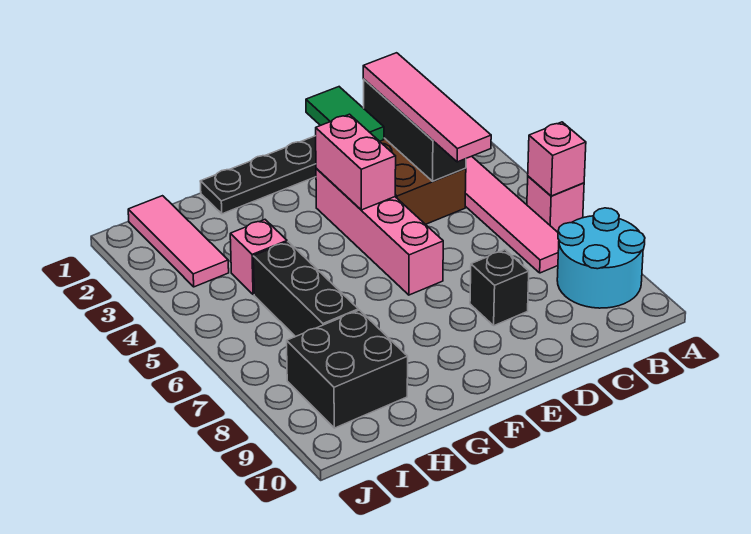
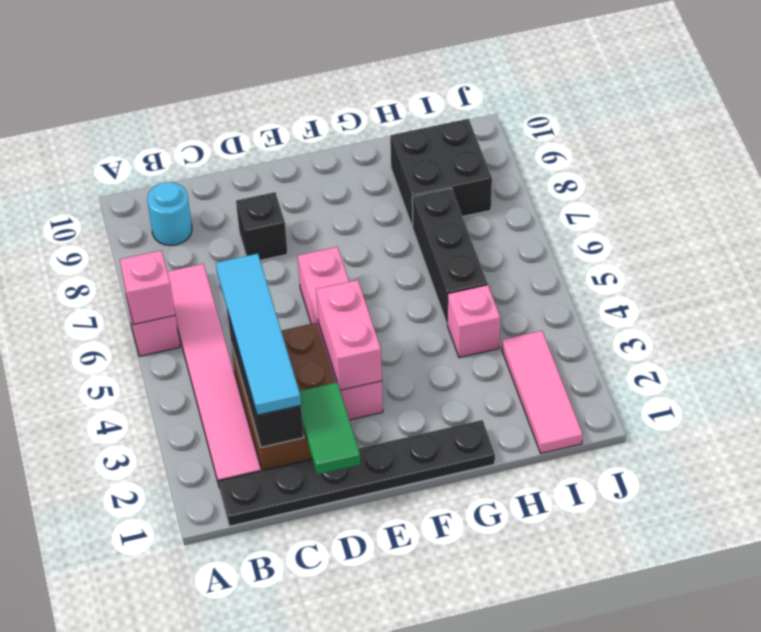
cyan round brick A8:B9 level 1 -> cyan round brick B9 level 1
pink tile C2:C5 level 3 -> cyan tile C2:C5 level 3

